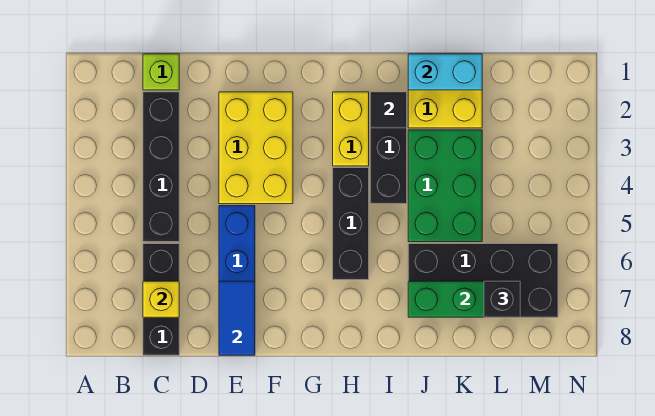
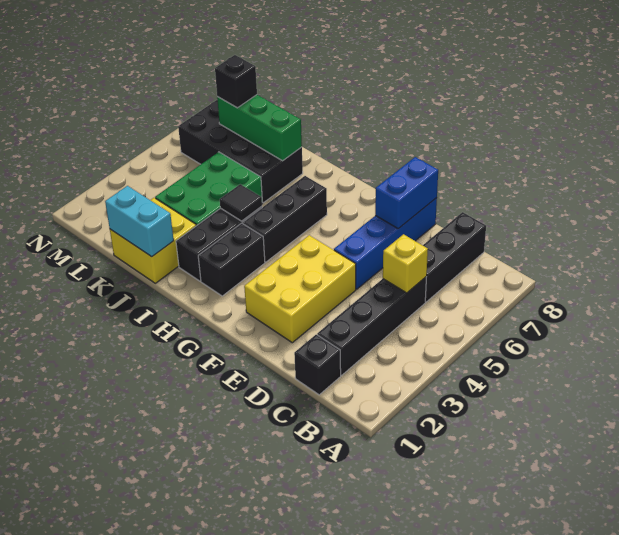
lime brick C1 level 1 -> black brick C1 level 1
yellow brick C7 level 2 -> yellow brick C5 level 2
blue tile E7:E8 level 2 -> blue brick E7:E8 level 2
yellow brick H2:H3 level 1 -> black brick H2:H3 level 1
black tile I2 level 2 -> black tile I4 level 2

